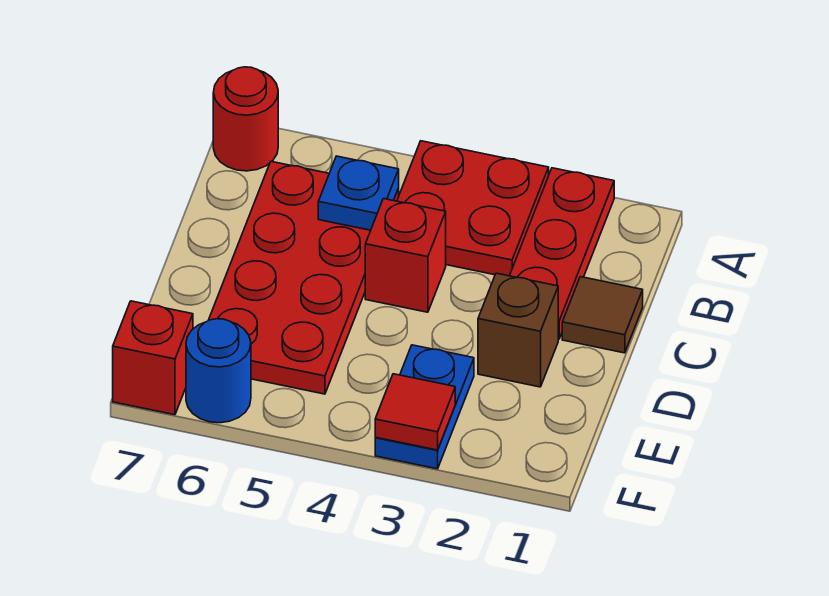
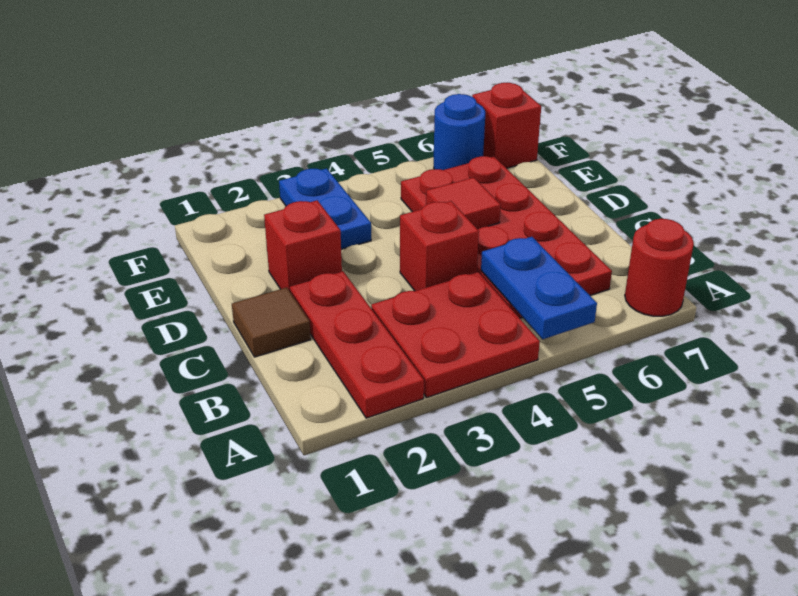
blue plate B5 level 2 -> blue plate A5:B5 level 2
brown brick D2 level 1 -> red brick D2 level 1
red tile F3 level 2 -> red tile D5 level 2

